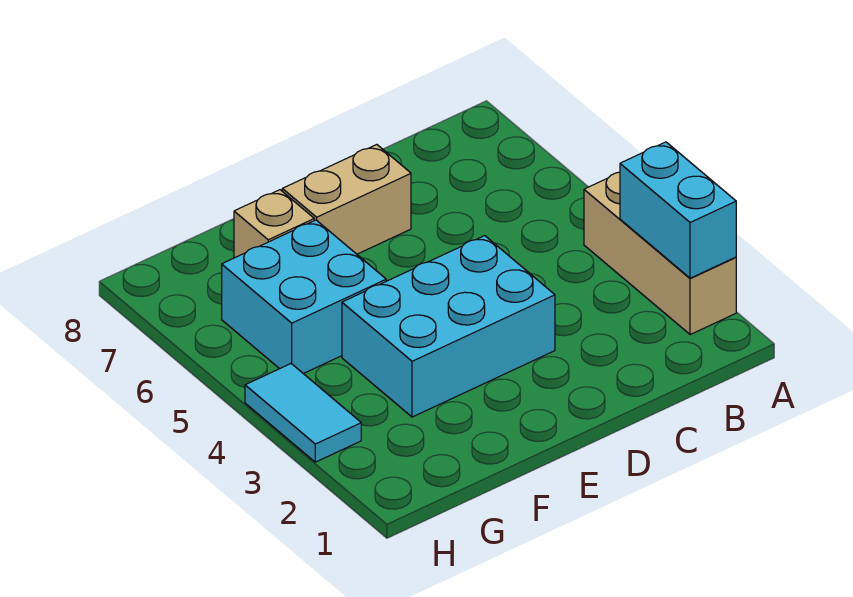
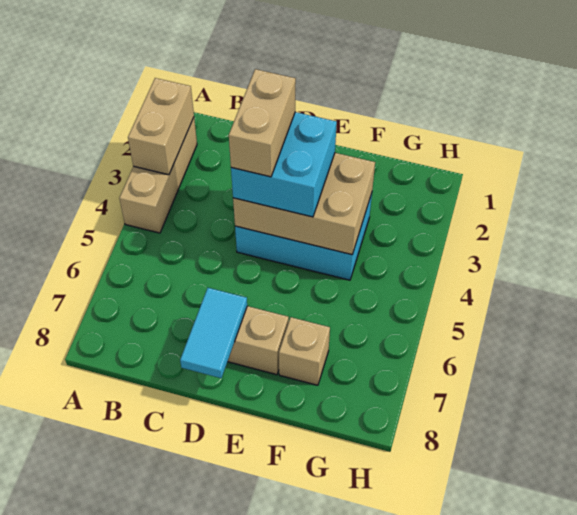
cyan brick A2:A3 level 2 -> tan brick A2:A3 level 2
none -> tan brick D3:F4 level 2
none -> tan brick D3:D4 level 4
cyan brick F5:G6 level 1 -> cyan brick D3:E4 level 3
cyan tile H3:H4 level 1 -> cyan tile D7:D8 level 2

